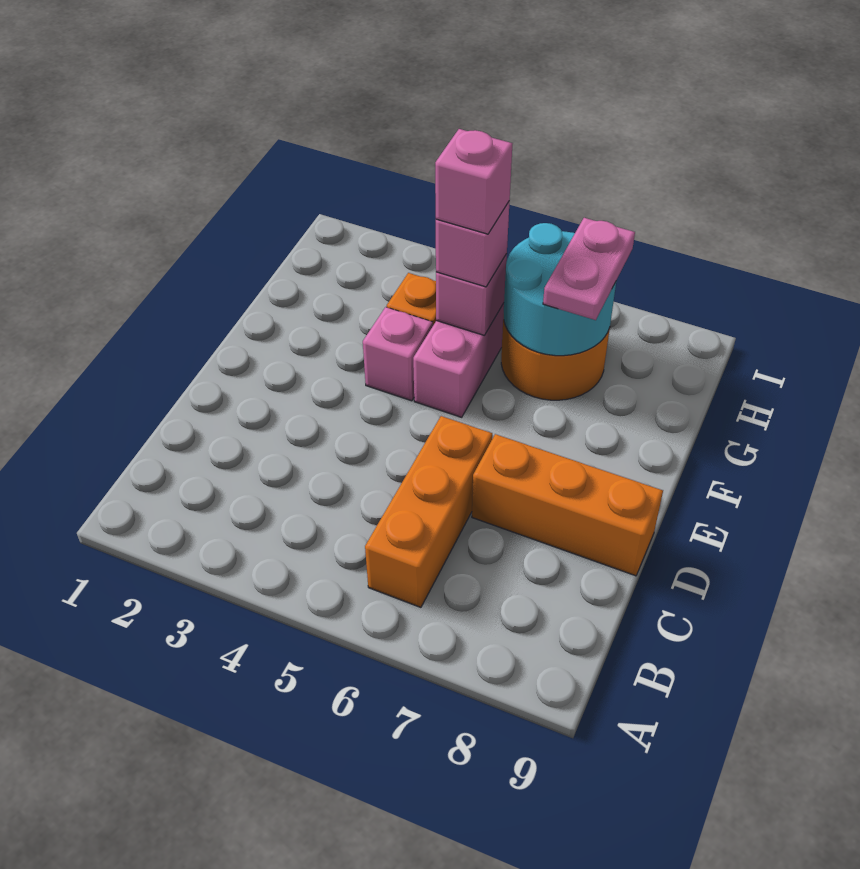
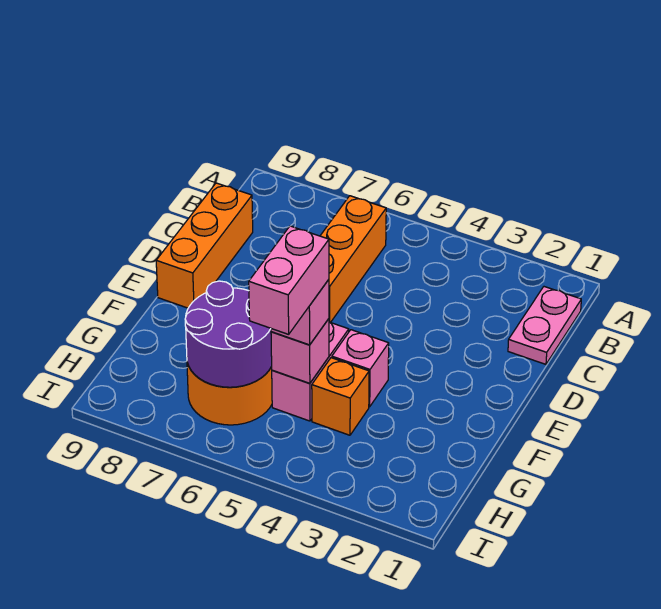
orange brick D7:D9 level 1 -> orange brick C9:E9 level 1
pink brick G5 level 4 -> pink brick G5:H5 level 4
cyan round brick G6:H7 level 2 -> purple round brick G6:H7 level 2
pink plate G7:H7 level 3 -> pink plate B1:C1 level 1

